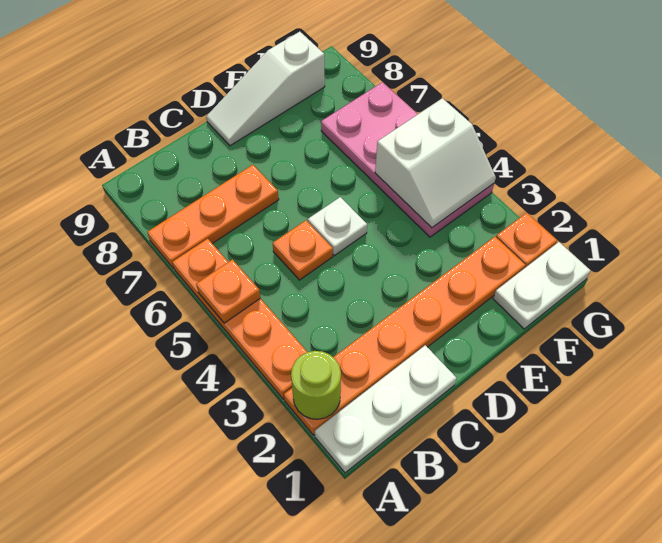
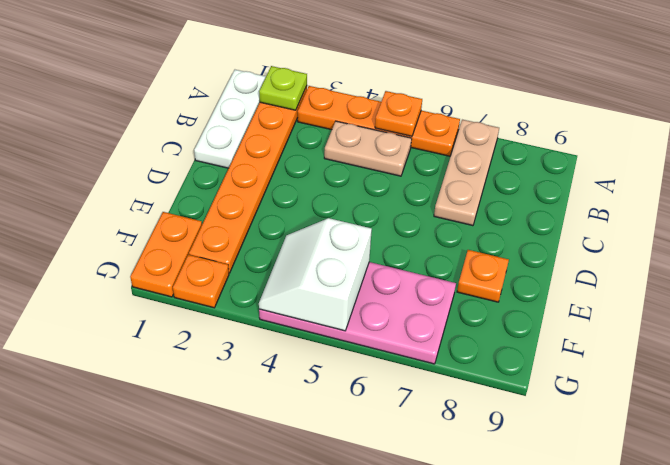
lime round brick A2 level 2 -> lime plate A2 level 2
orange plate A7:C7 level 1 -> tan plate A7:C7 level 1
none -> tan plate B4:B5 level 1
orange plate C5 level 1 -> orange plate E8 level 1
white plate D5 level 1 -> none
white slope D9:F9 level 1 top F -> none
white plate F1:G1 level 1 -> orange plate F1:G1 level 1

